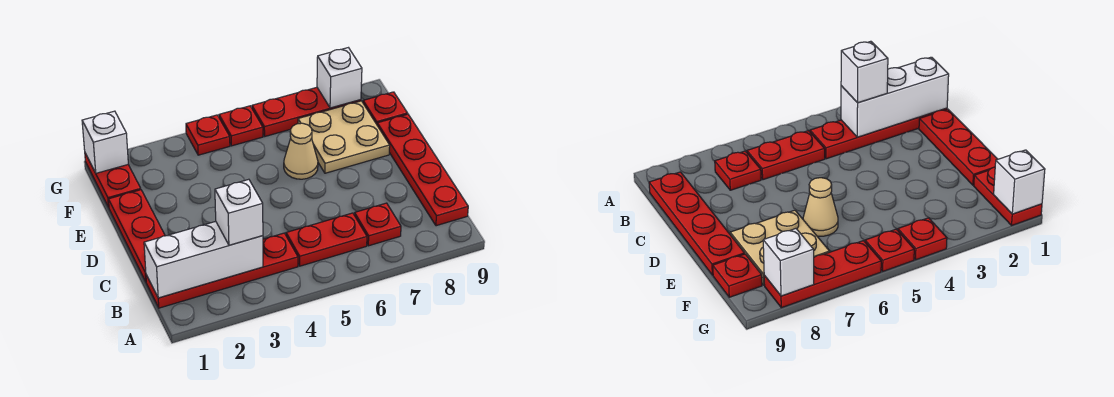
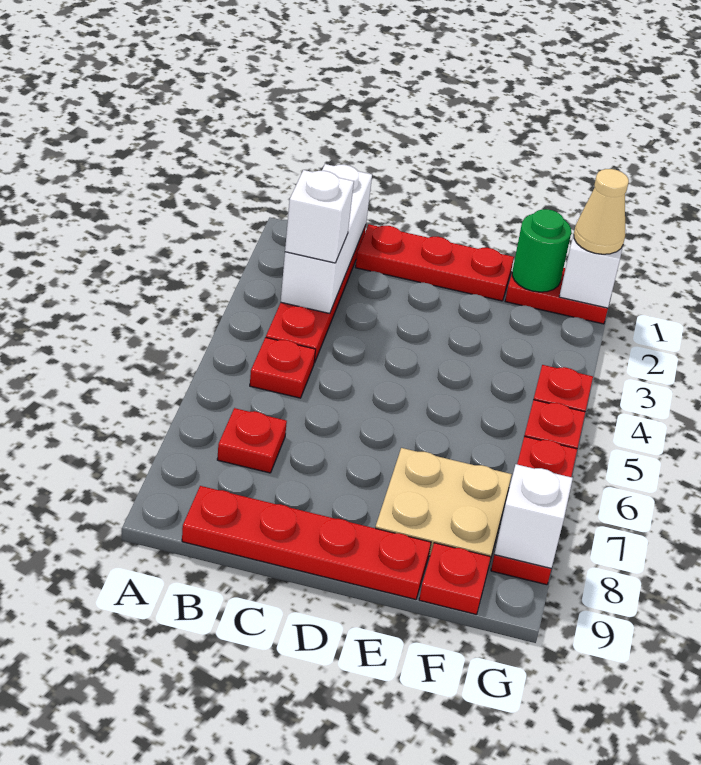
red plate B5:B6 level 1 -> red plate B5 level 1
tan cone E6 level 1 -> tan cone G1 level 3
none -> green round brick F1 level 2

